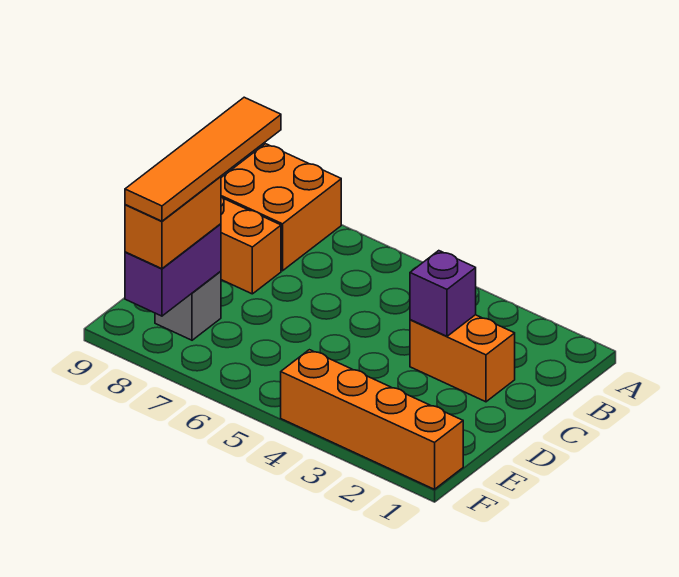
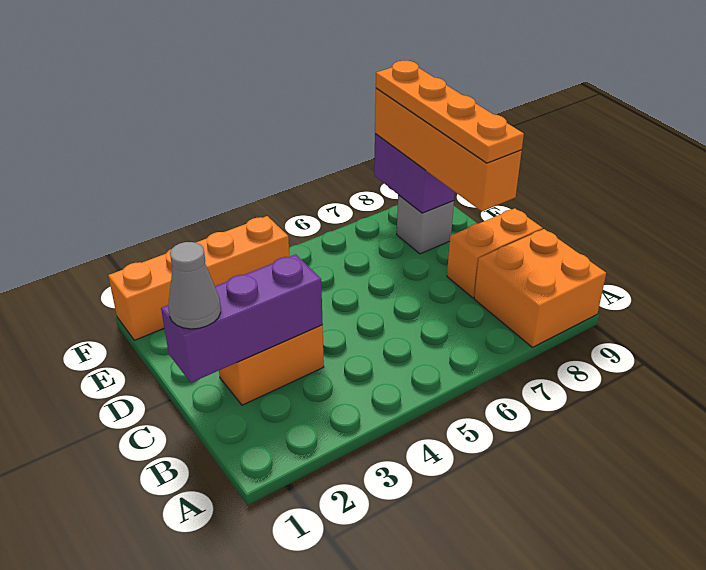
none -> grey cone C1 level 3
purple brick C3 level 2 -> purple brick C1:C3 level 2
orange tile C8:F8 level 4 -> orange plate C8:F8 level 4
orange brick E8:F8 level 3 -> orange brick C8:F8 level 3

